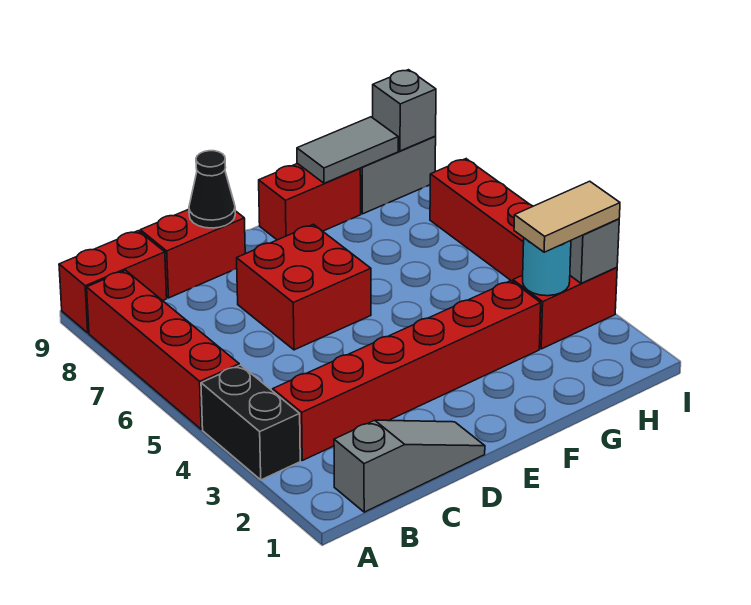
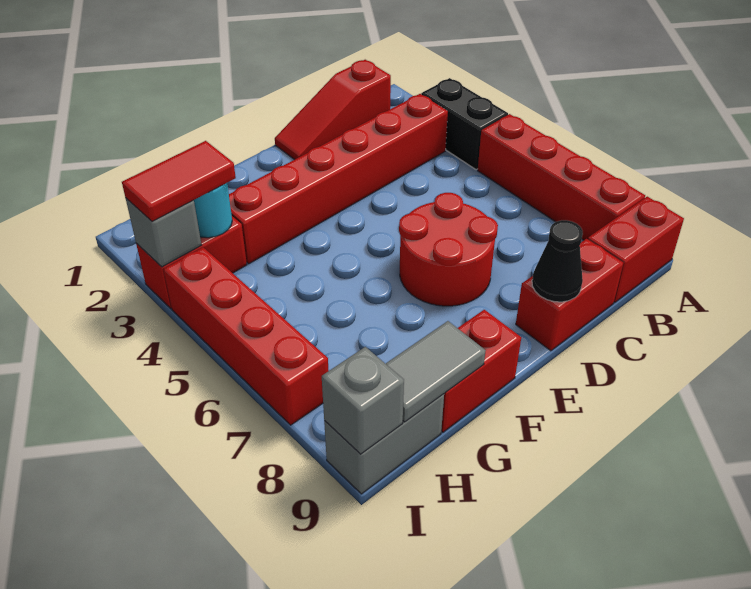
grey slope B1:D1 level 1 top B -> red slope B1:D1 level 1 top B
red brick D6:E7 level 1 -> red round brick D6:E7 level 1
tan tile H3:I3 level 3 -> red tile H3:I3 level 3

